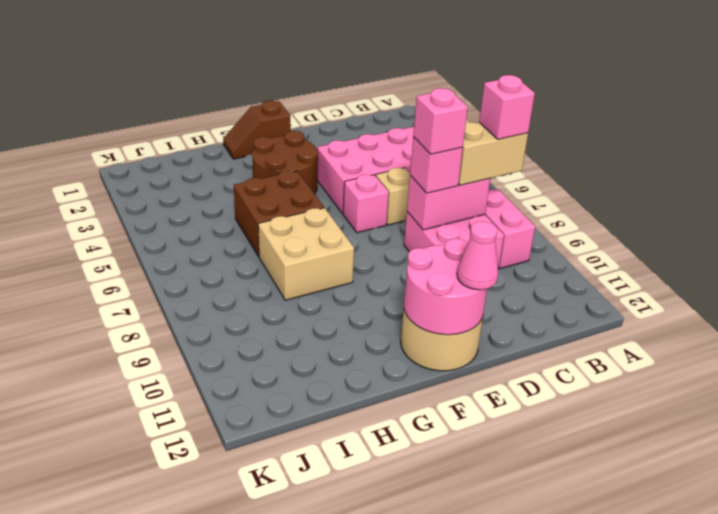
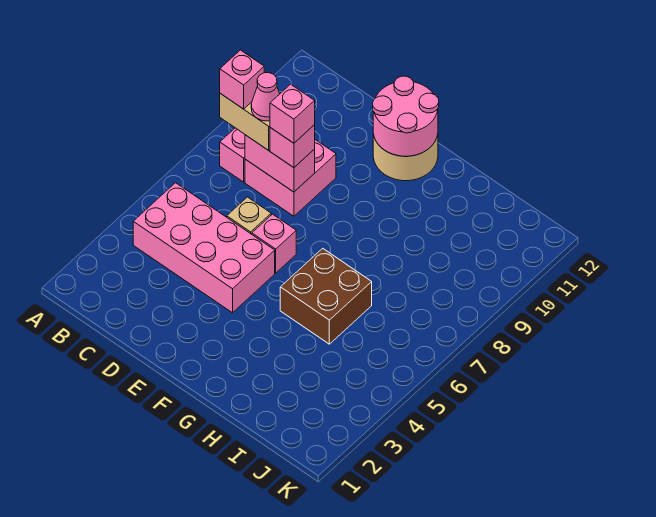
pink cone E12 level 3 -> pink cone C8 level 4
brown slope F1:G1 level 1 top F -> none
brown round brick F3:G4 level 1 -> none
tan brick G7:H8 level 1 -> none

